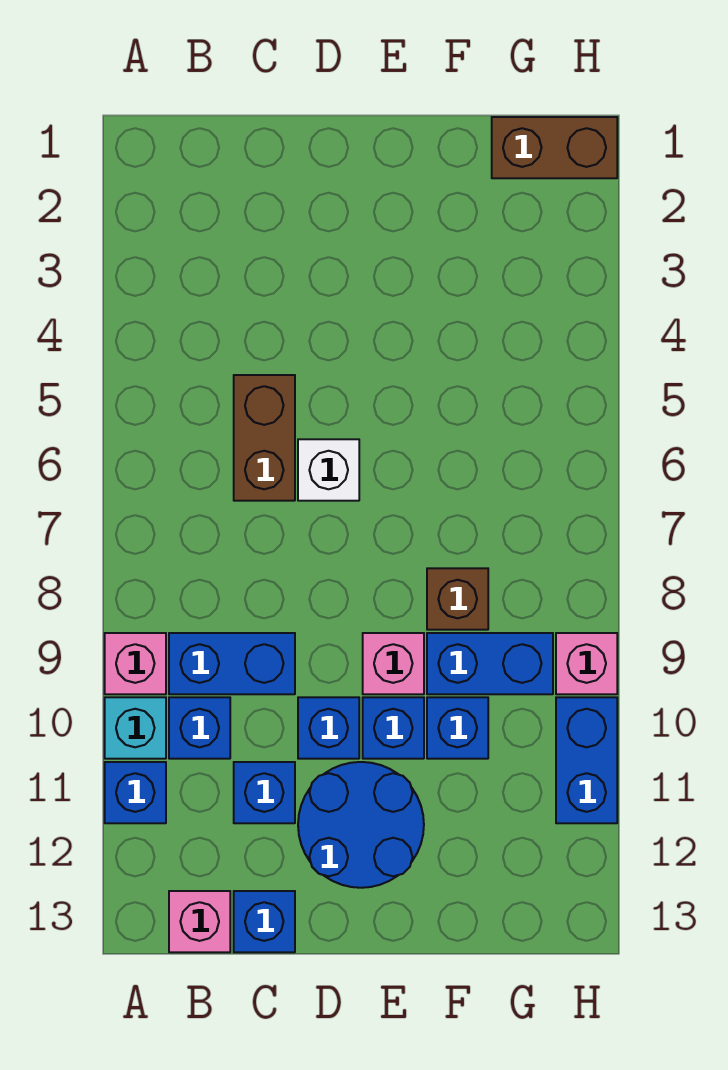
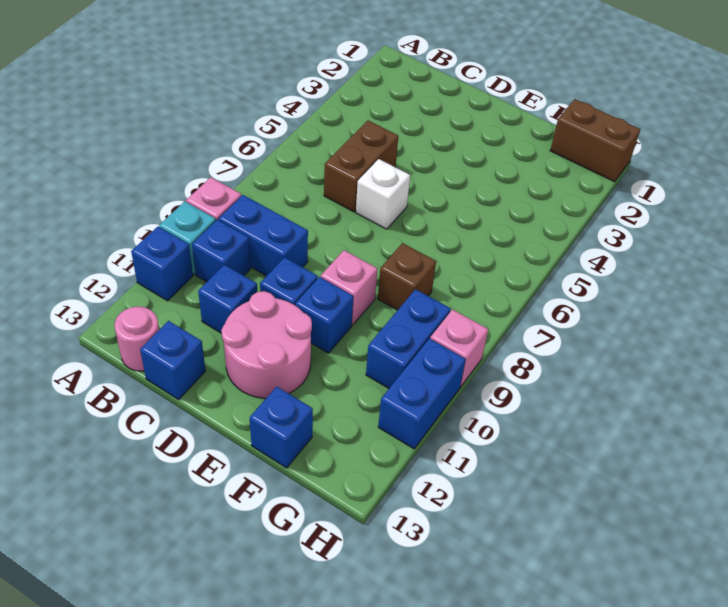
pink brick B13 level 1 -> pink round brick B13 level 1
blue round brick D11:E12 level 1 -> pink round brick D11:E12 level 1
blue brick F9:G9 level 1 -> blue brick G9:G10 level 1
blue brick F10 level 1 -> blue brick F13 level 1

